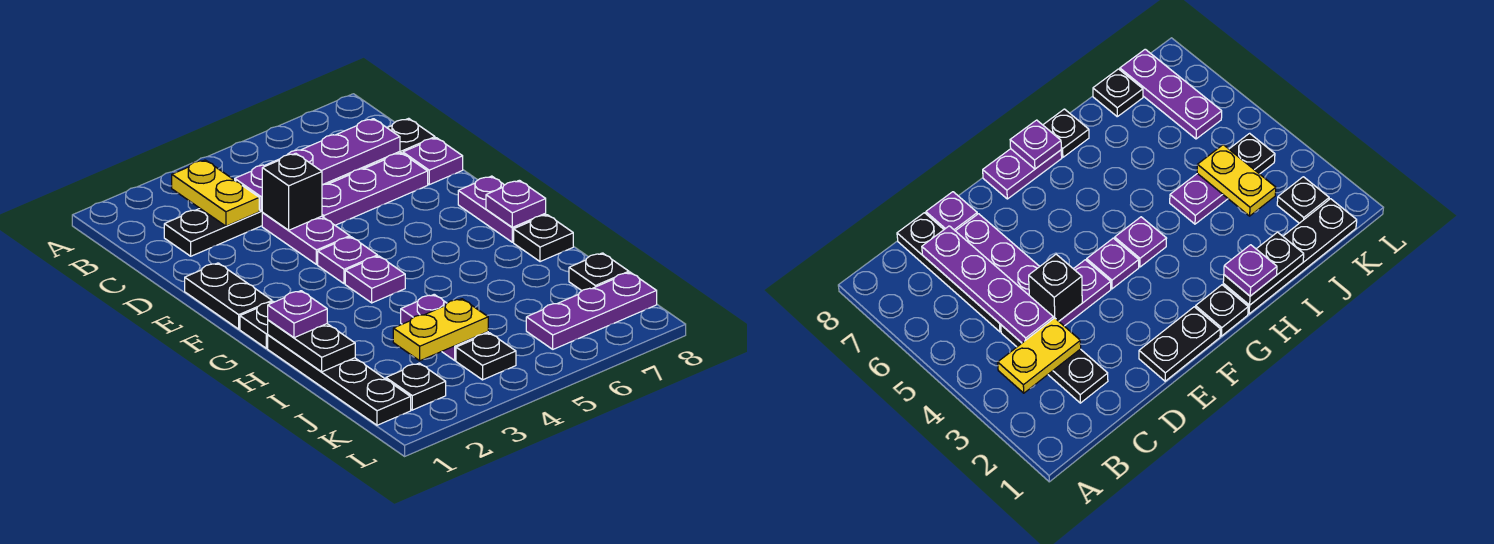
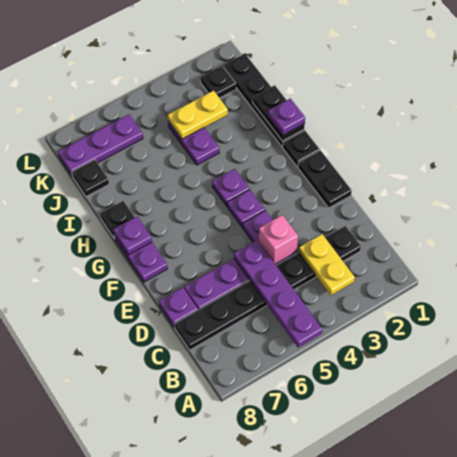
purple plate C4:C7 level 2 -> purple plate A5:D5 level 2
black brick D4 level 2 -> pink brick D4 level 2
black plate K4 level 1 -> none

